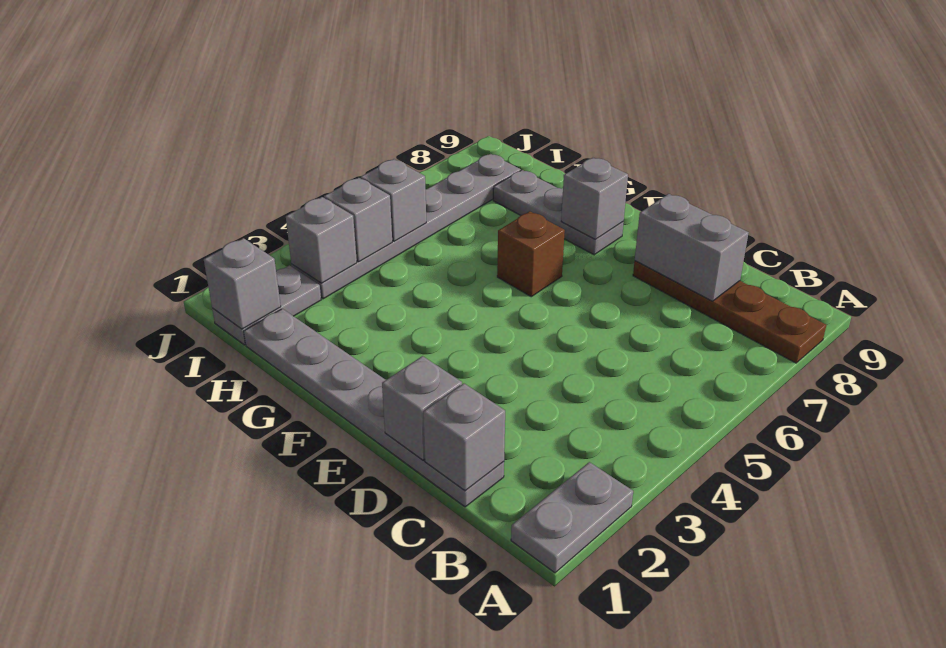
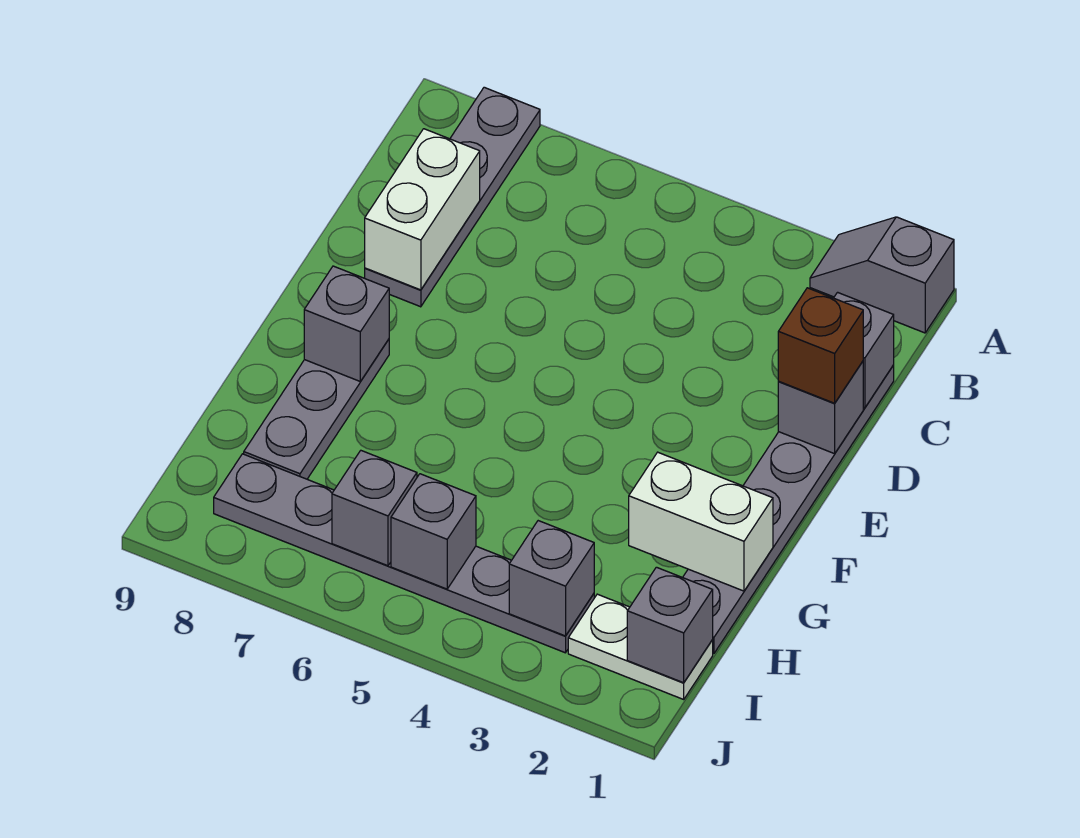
grey plate A1:A2 level 1 -> grey slope A1:A2 level 1 top 1
brown plate A8:D8 level 1 -> grey plate A8:D8 level 1
grey brick C8:D8 level 2 -> white brick C8:D8 level 2
brown brick F6 level 1 -> brown brick D1 level 3
none -> white brick G1:G2 level 2
grey plate I1:I2 level 1 -> white plate I1:I2 level 1
grey brick I4 level 2 -> grey brick I6 level 2

